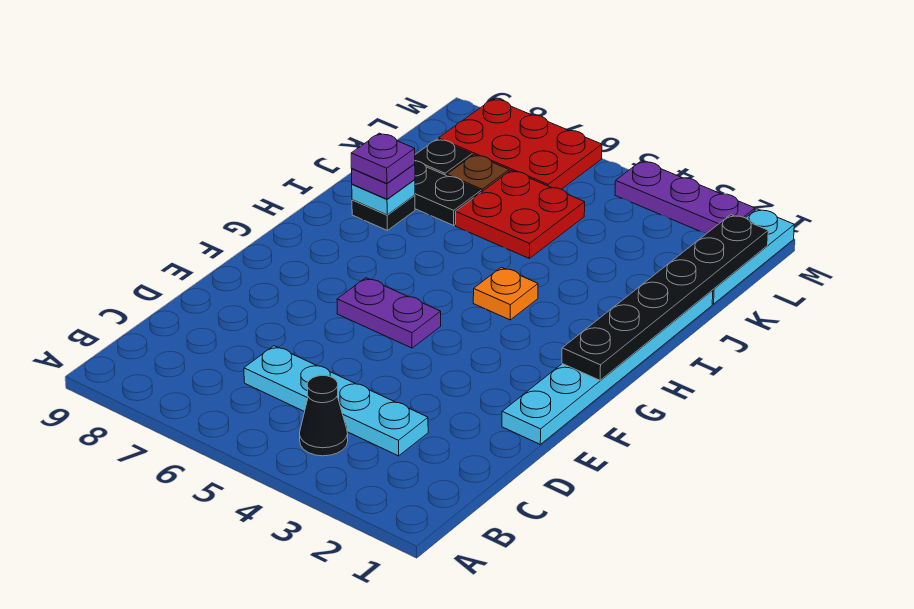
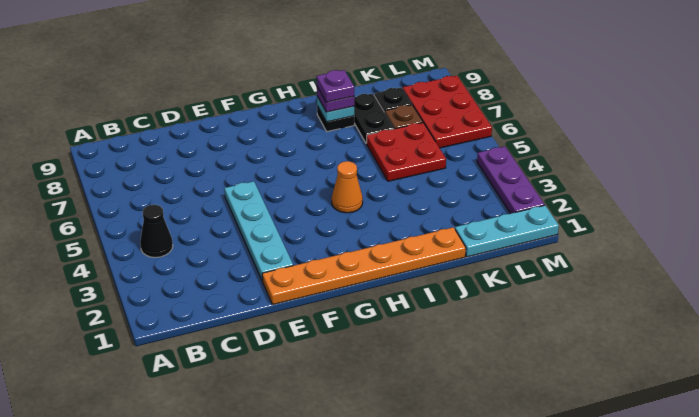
cyan plate C3:C6 level 1 -> cyan plate E2:E5 level 1
cyan plate E1:J1 level 1 -> orange plate E1:J1 level 1
purple plate F5:F6 level 1 -> none
black plate G1:L1 level 2 -> none
orange plate H4 level 1 -> orange cone H4 level 1

